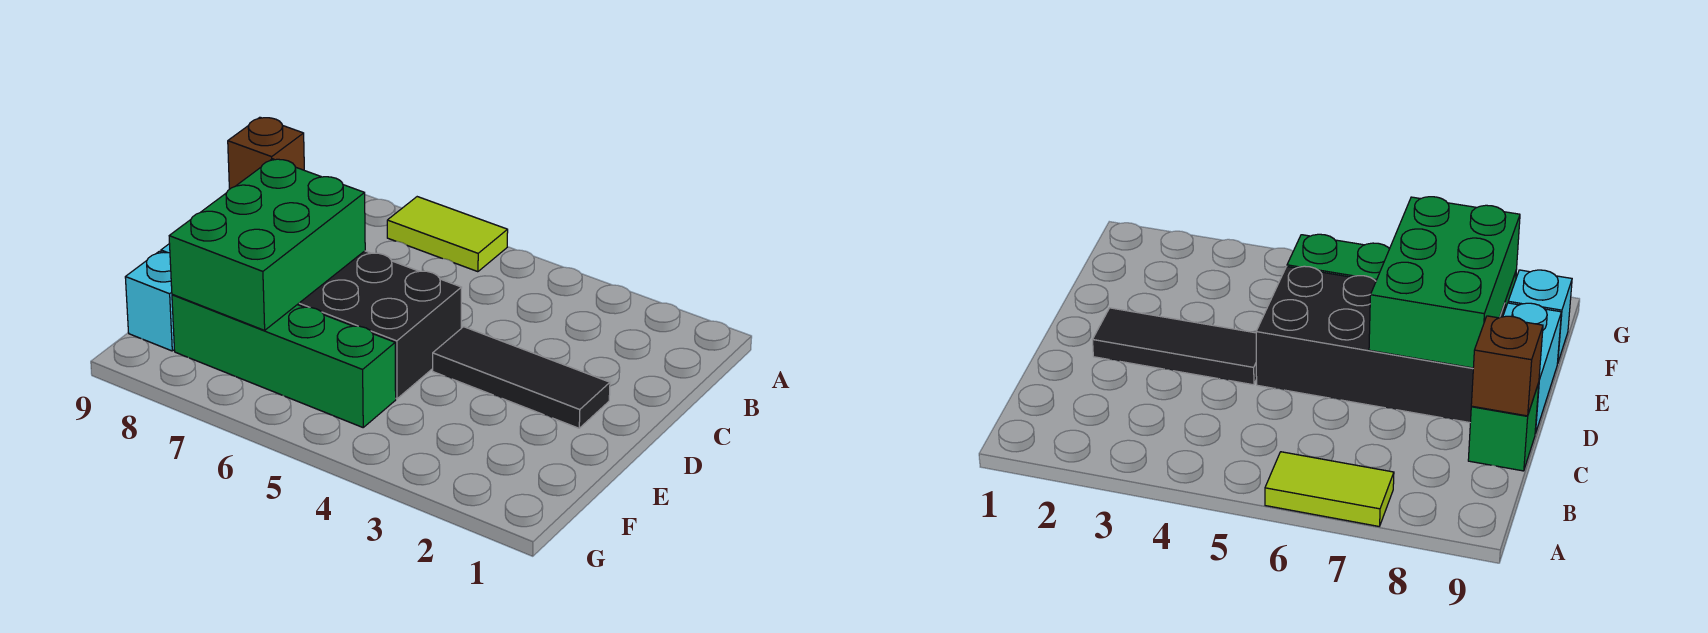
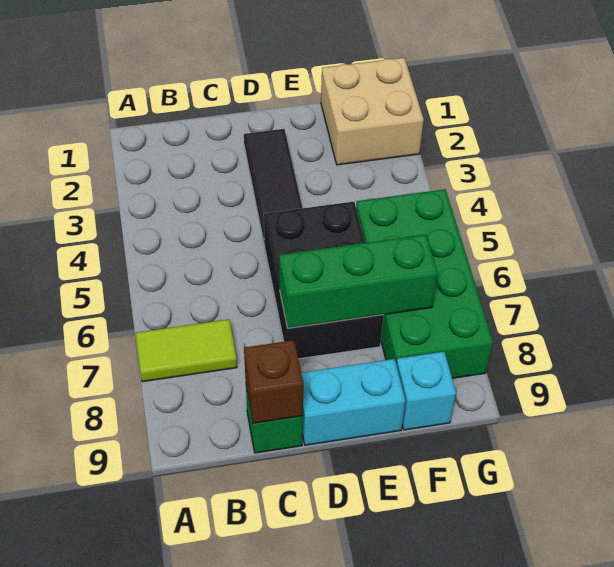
lime tile A6:A7 level 1 -> lime tile A7:B7 level 1
black brick D5:E8 level 1 -> black brick D5:E7 level 1
green brick D7:F8 level 2 -> green brick D7:F7 level 2
none -> tan brick F1:G2 level 1
green brick F5:F8 level 1 -> green brick F5:G8 level 1

